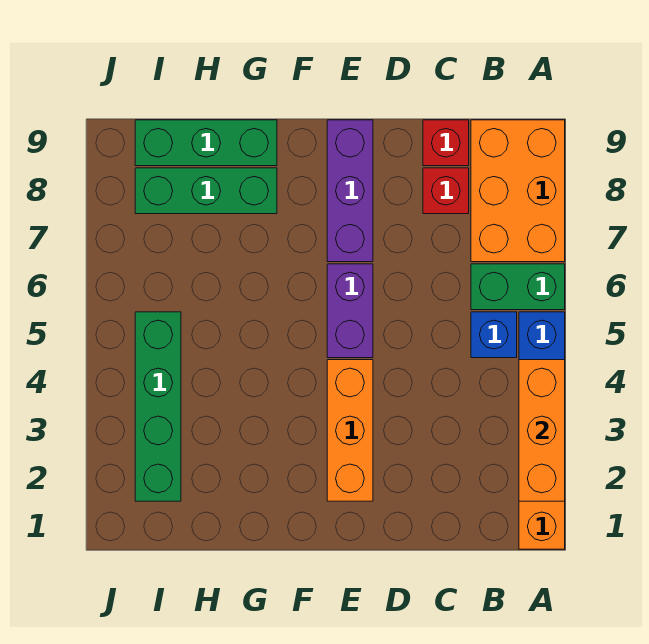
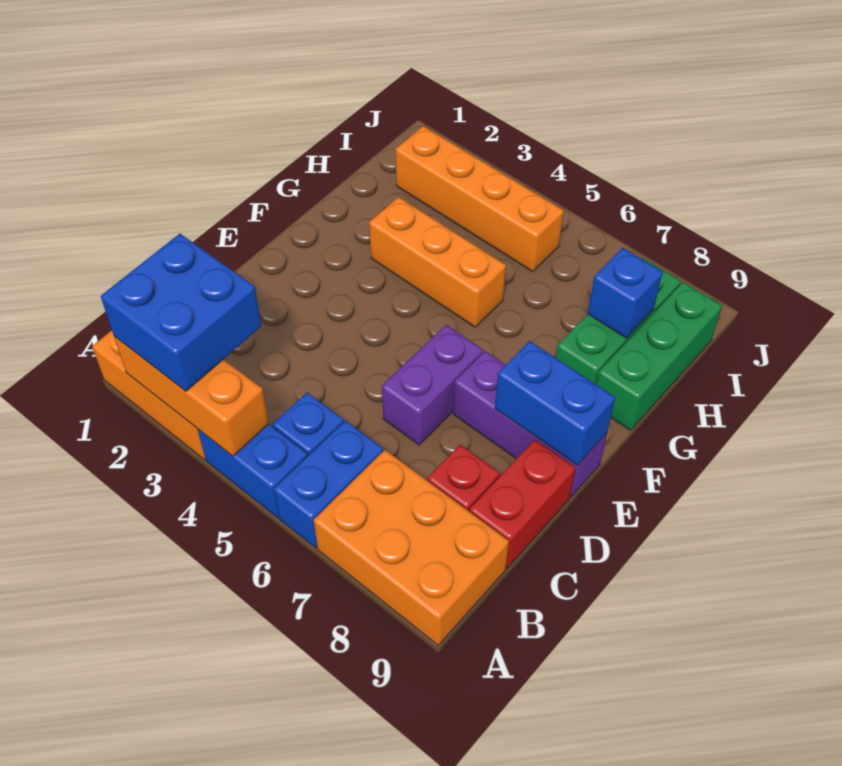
none -> blue brick A2:B3 level 3
green brick A6:B6 level 1 -> blue brick A6:B6 level 1
red brick C9 level 1 -> red brick C9:D9 level 1
orange brick E2:E4 level 1 -> orange brick G3:G5 level 1
purple brick E5:E6 level 1 -> purple brick D6:E6 level 1
none -> blue brick E8:E9 level 2
none -> blue brick H8 level 2
green brick I2:I5 level 1 -> orange brick I2:I5 level 1

